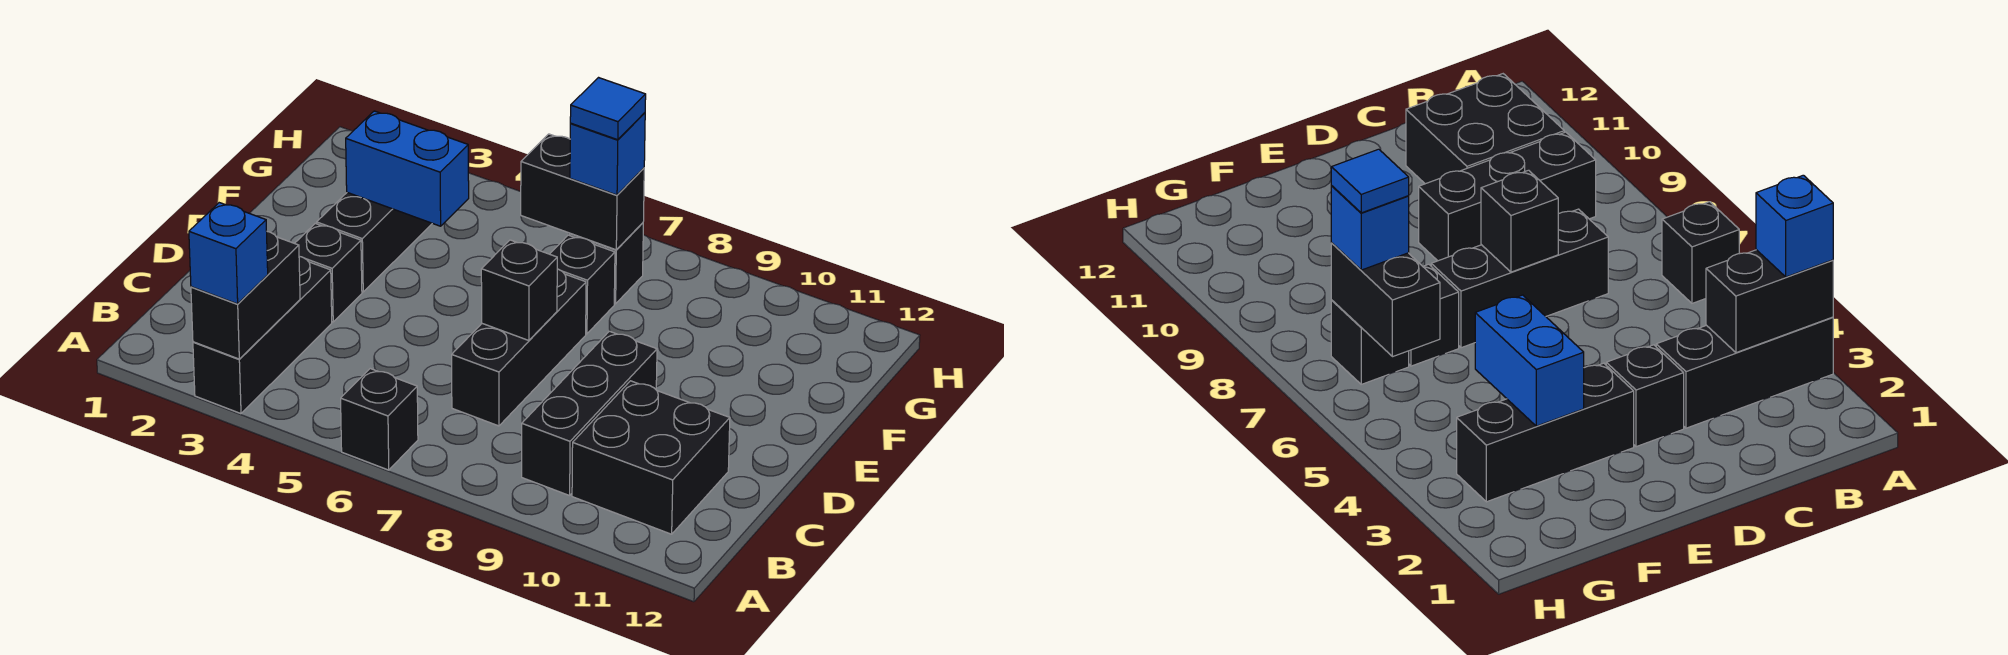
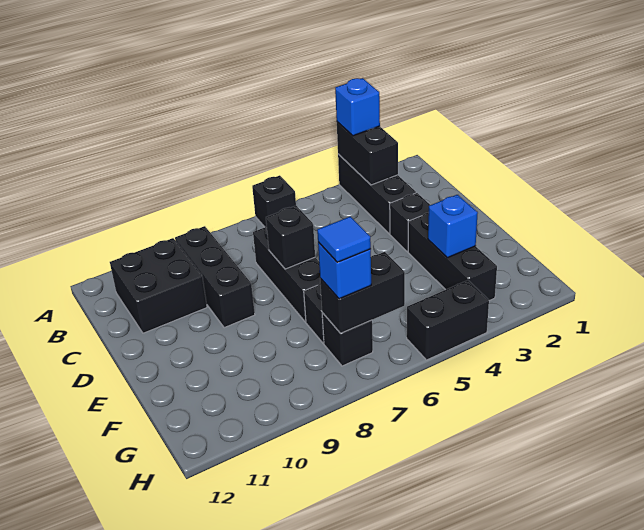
blue brick F3:F4 level 2 -> blue brick F3 level 2
none -> black brick H4:H5 level 1

